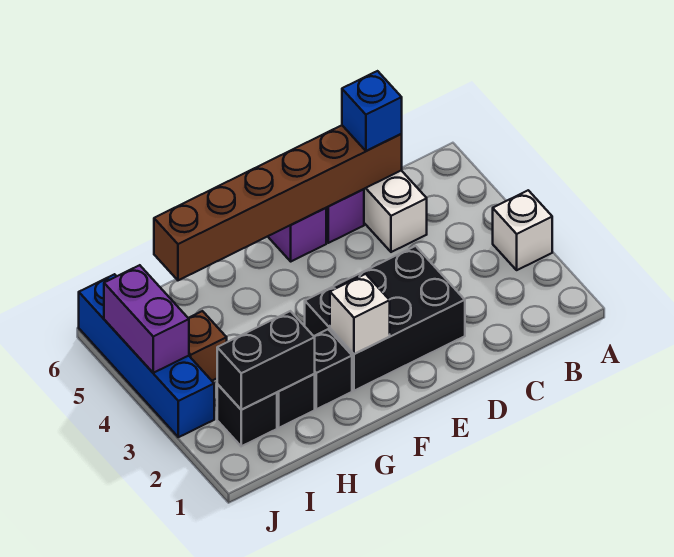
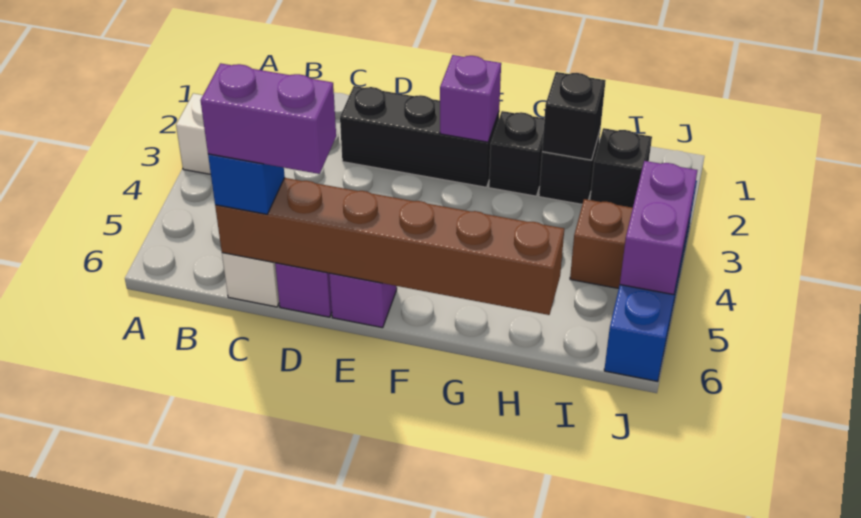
none -> purple brick C6:D6 level 4
black brick D2:F3 level 1 -> black brick D2:F2 level 1
white brick F2 level 2 -> purple brick F2 level 2
black brick H2:I2 level 2 -> black brick H2 level 2

